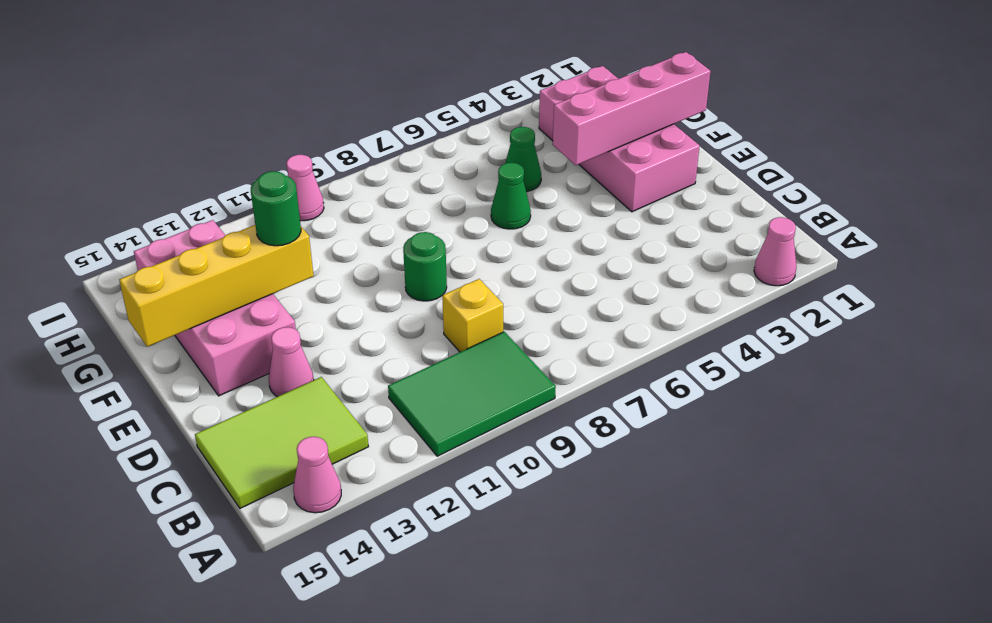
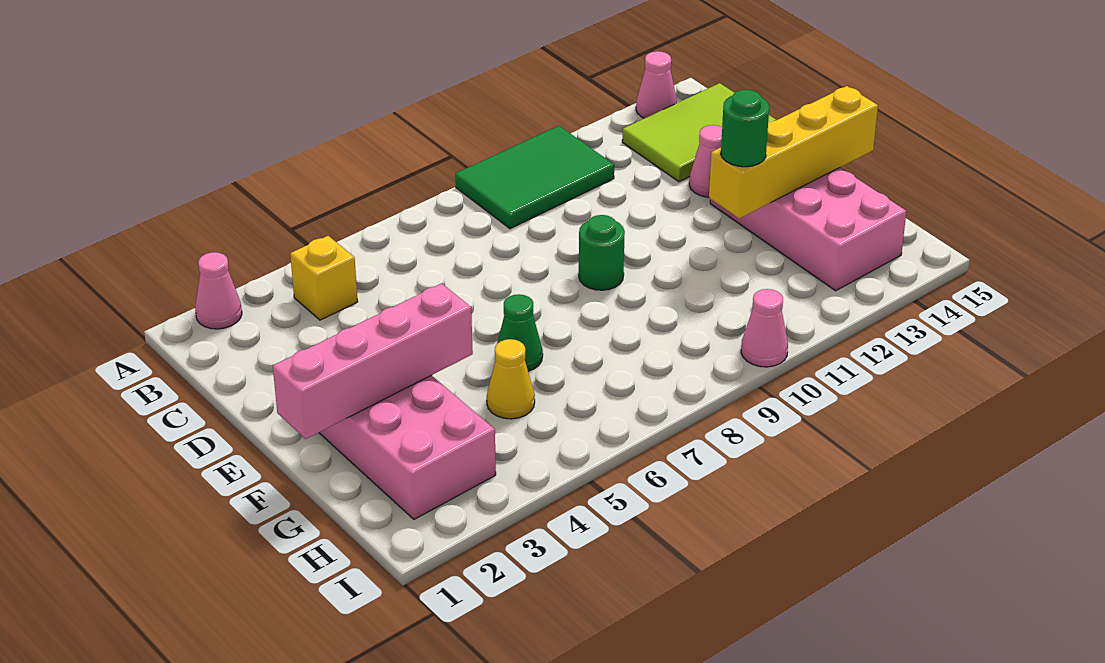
yellow brick C9 level 1 -> yellow brick B4 level 1
green cone G5 level 1 -> yellow cone G5 level 1

